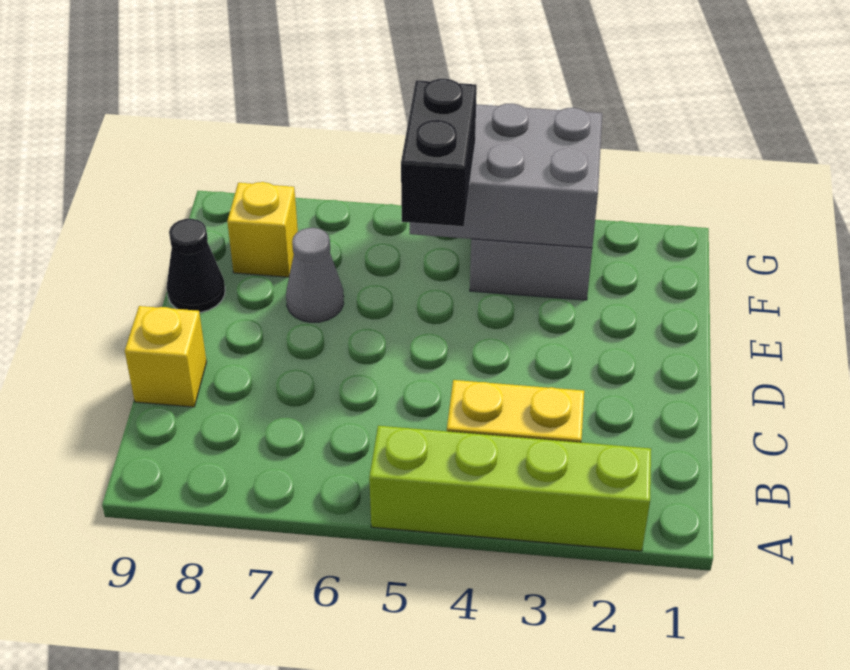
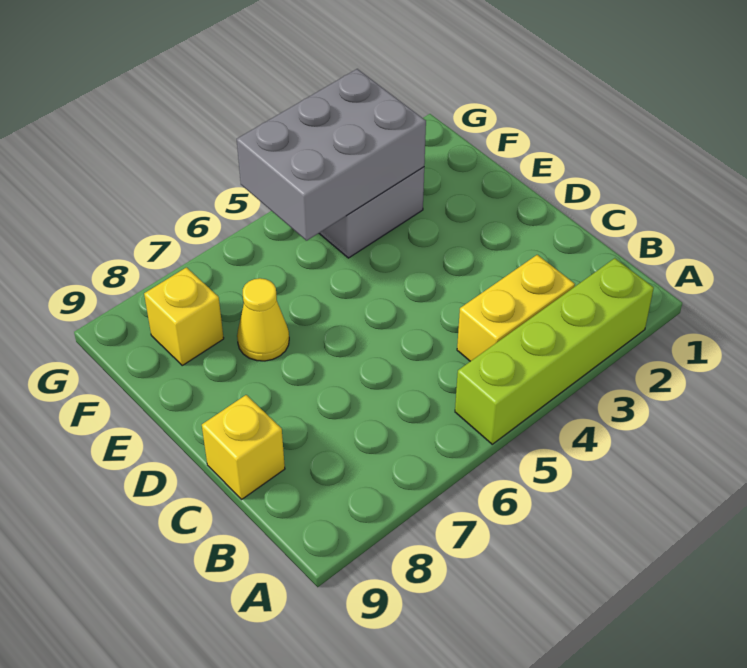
black brick E5:F5 level 3 -> none
grey cone E7 level 1 -> yellow cone E7 level 1
black cone E9 level 1 -> none

